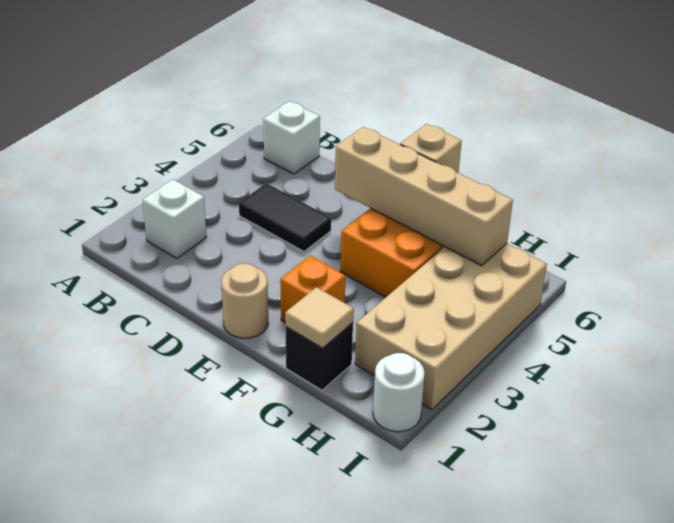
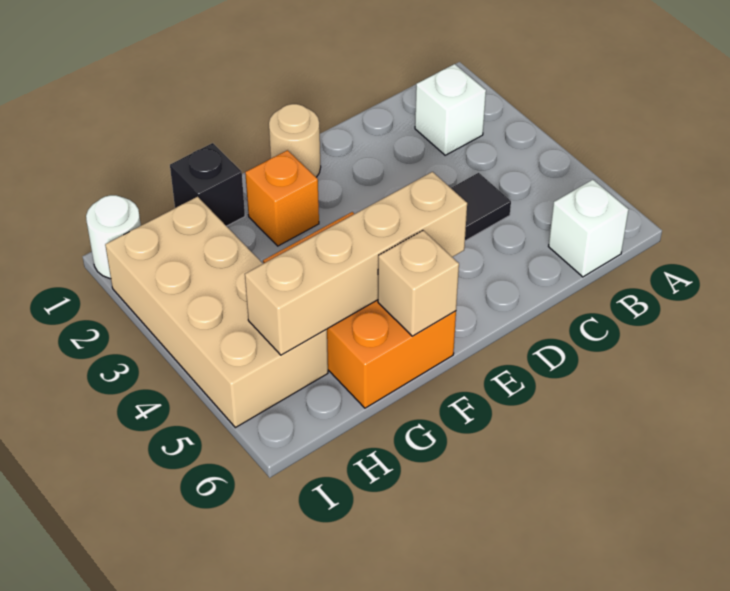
tan tile G1 level 2 -> none

